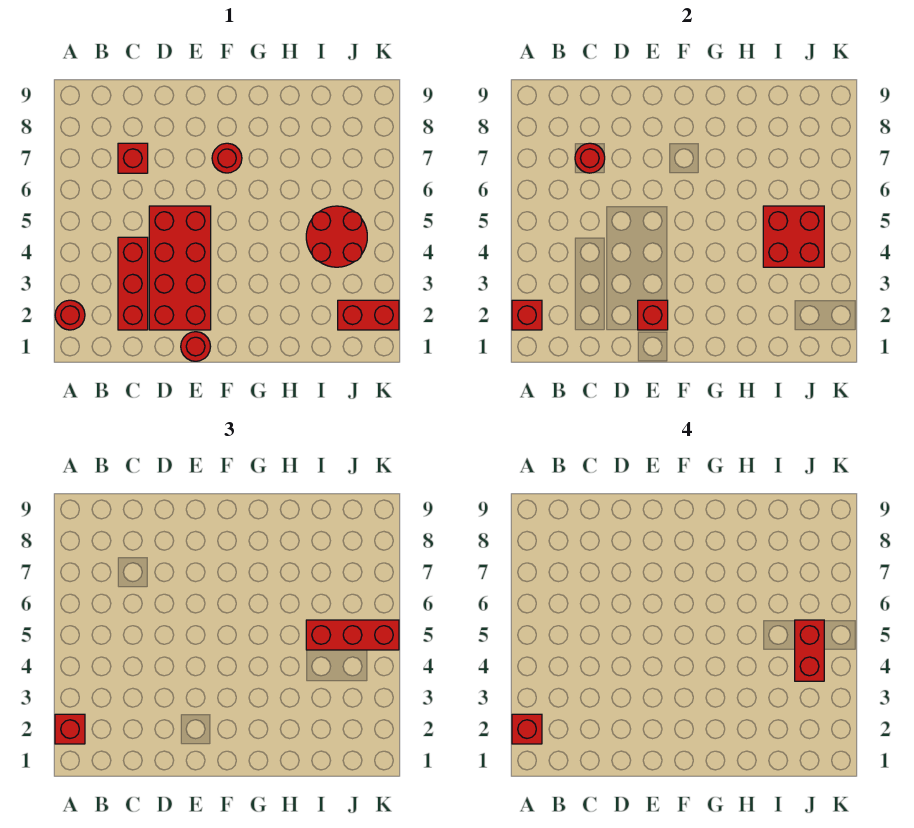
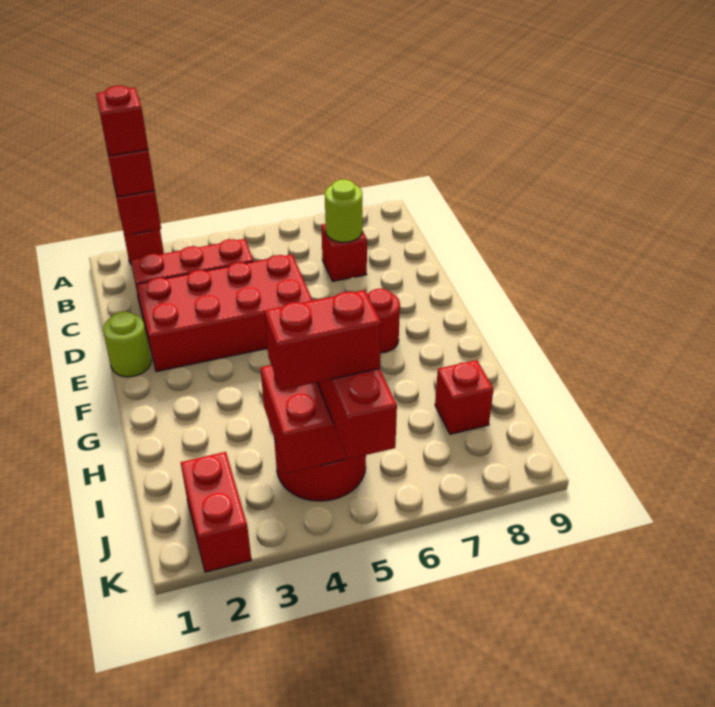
red round brick C7 level 2 -> lime round brick C7 level 2
red round brick E1 level 1 -> lime round brick E1 level 1
red brick E2 level 2 -> red brick I8 level 1

